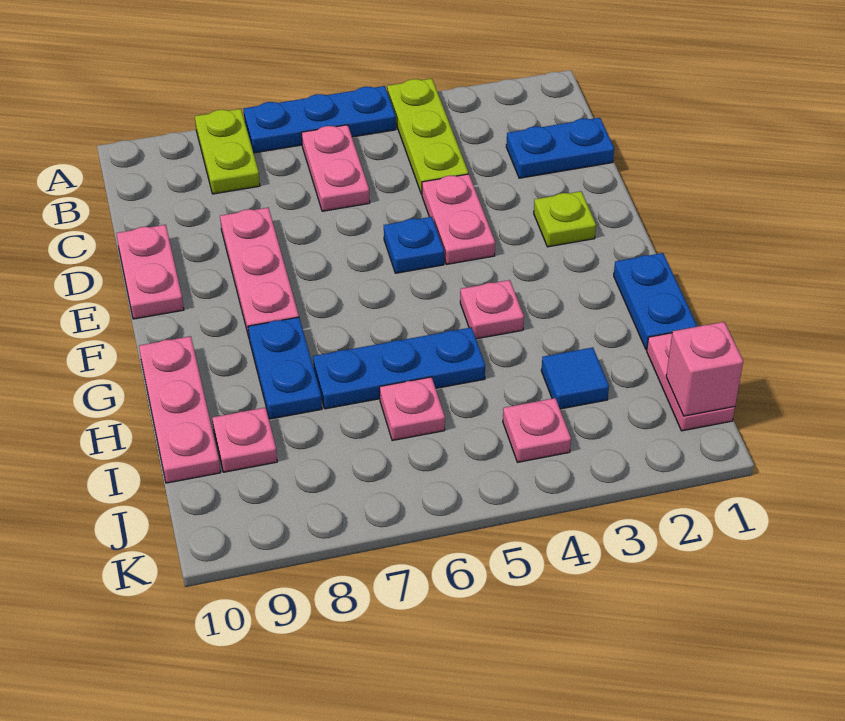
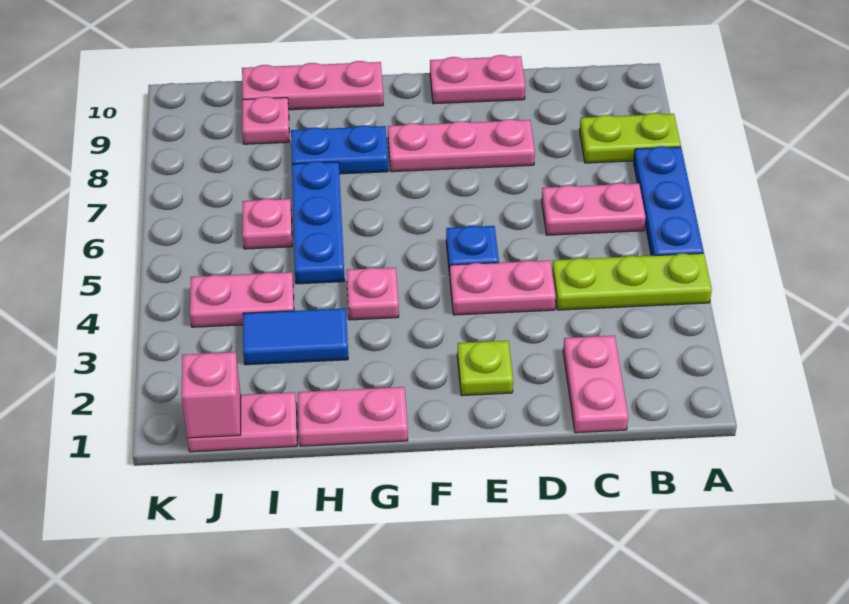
blue plate C1:C2 level 1 -> pink plate C1:C2 level 1
blue plate G1:H1 level 1 -> pink plate G1:H1 level 1
blue tile I3 level 1 -> blue tile H3:I3 level 1
pink plate J4 level 1 -> pink plate I4:J4 level 1

